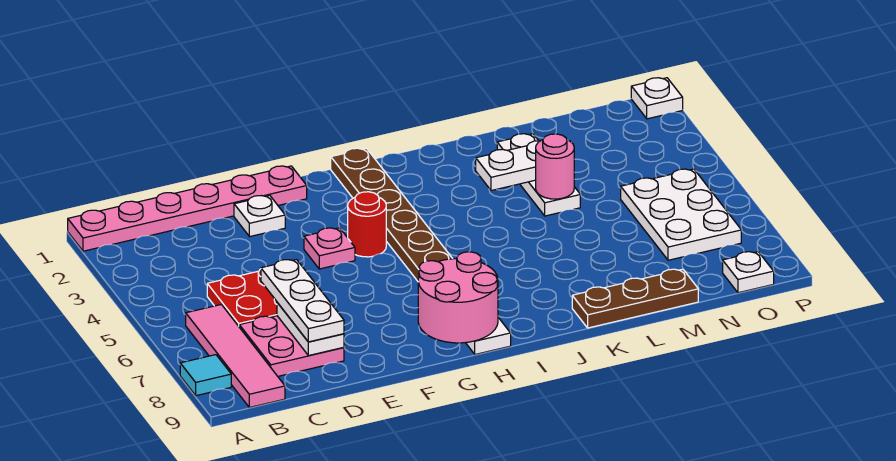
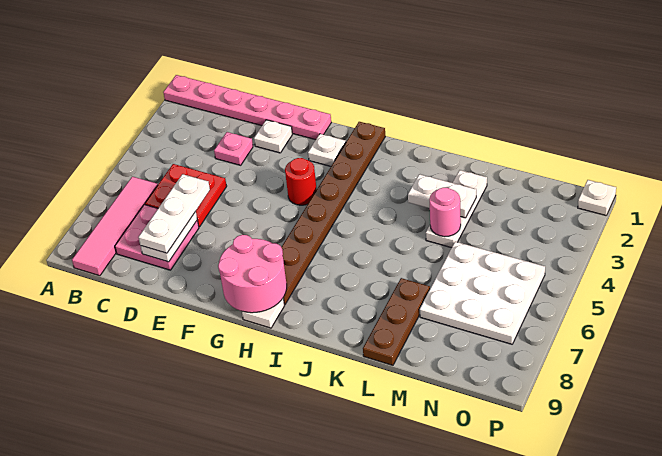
cyan tile A8 level 1 -> none
pink plate F4 level 1 -> pink plate D3 level 1
brown plate K9:M9 level 1 -> brown plate L7:L9 level 1
white plate N5:O7 level 1 -> white plate M5:O7 level 1
white plate O9 level 1 -> white plate G2 level 1

